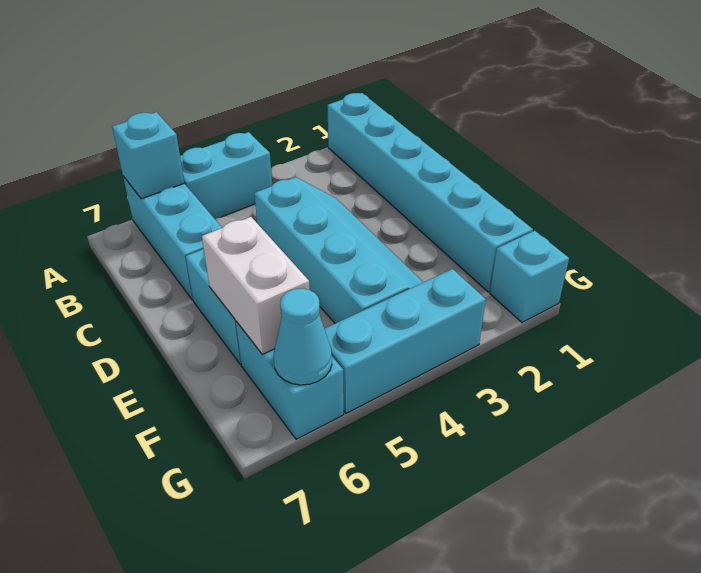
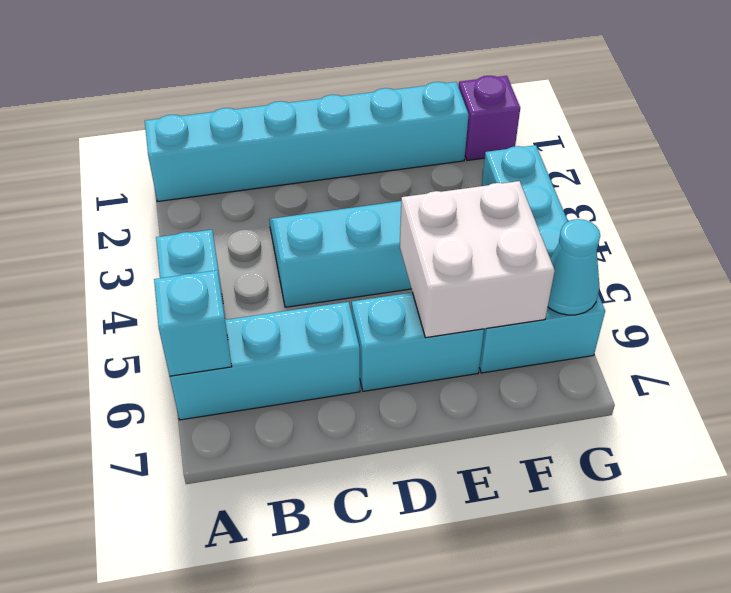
white brick E6:F6 level 2 -> white brick E5:F6 level 2
cyan brick G1 level 1 -> purple brick G1 level 1

